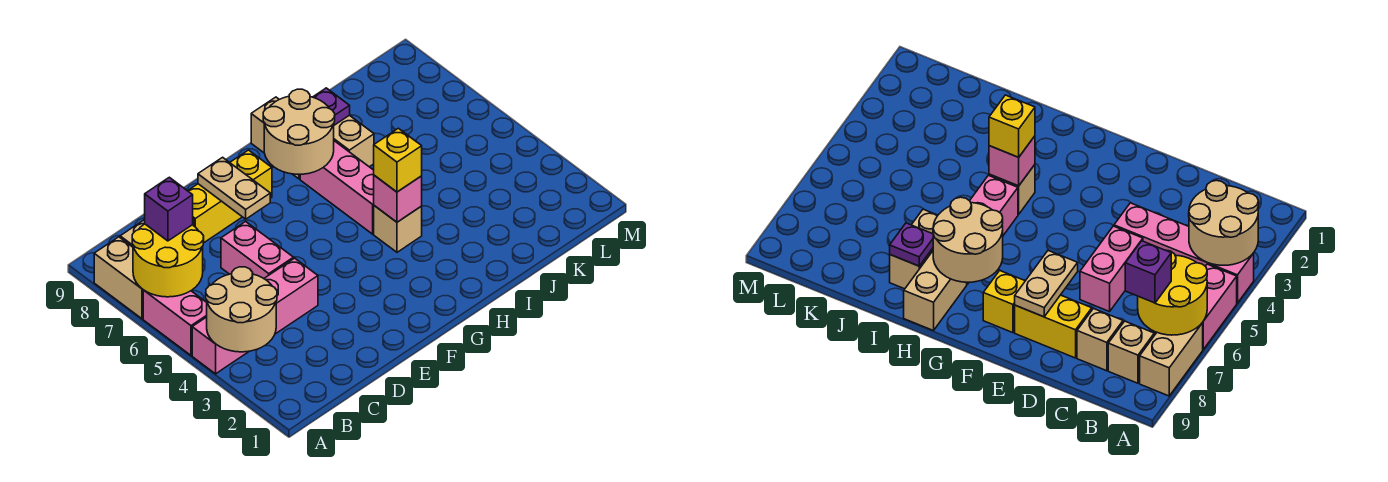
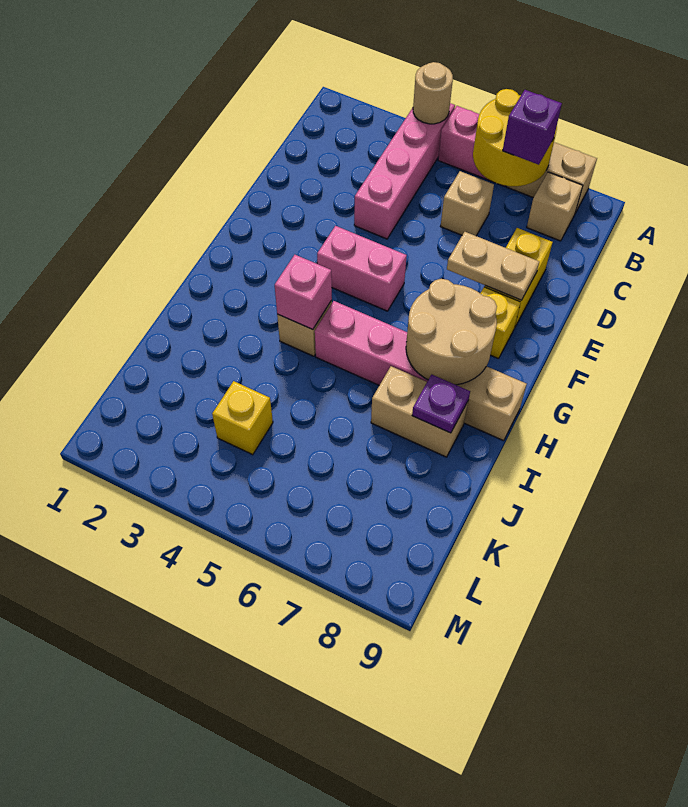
tan round brick A3:B4 level 2 -> tan round brick A4 level 2
tan brick C8 level 1 -> tan brick C6 level 1
pink brick D5:D6 level 1 -> pink brick F4:F5 level 1
yellow brick H4 level 3 -> yellow brick K4 level 1

